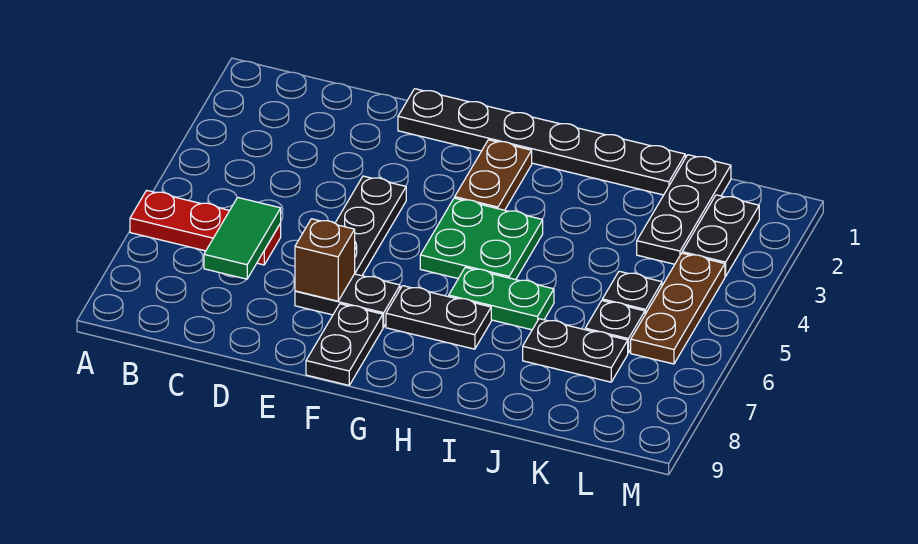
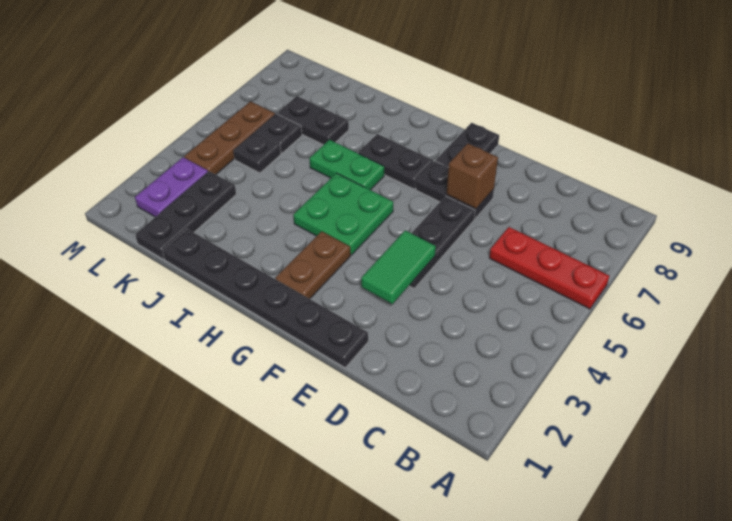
green tile C6:C7 level 2 -> green tile E3:E4 level 2
black plate L2:L3 level 1 -> purple plate L2:L3 level 1

